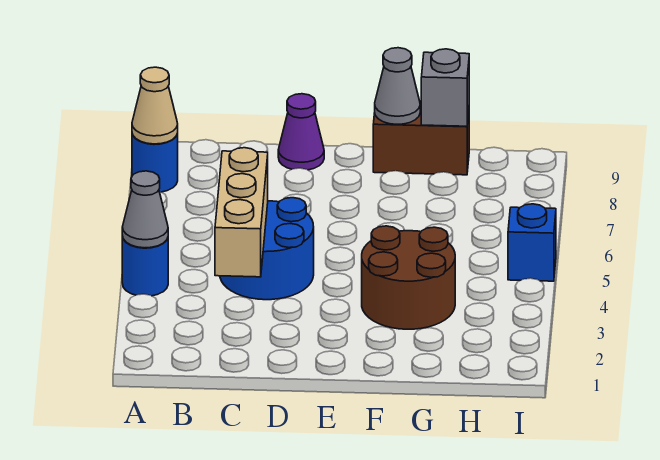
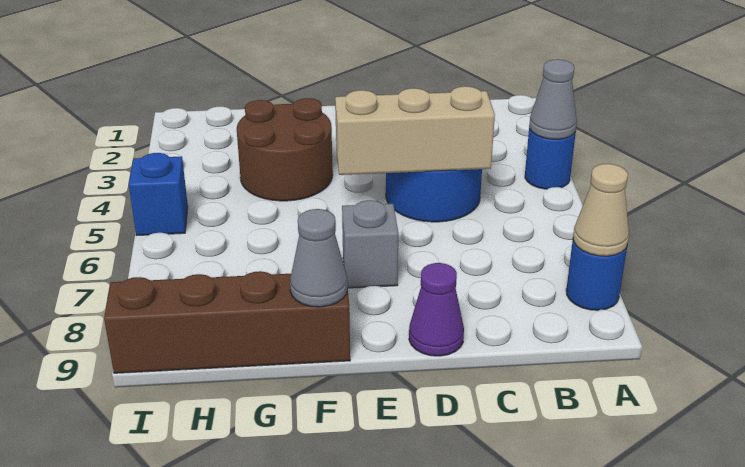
tan brick C3:C5 level 2 -> tan brick C5:E5 level 2
brown brick F9:G9 level 1 -> brown brick F9:I9 level 1
grey brick G9 level 2 -> grey brick E7 level 1

